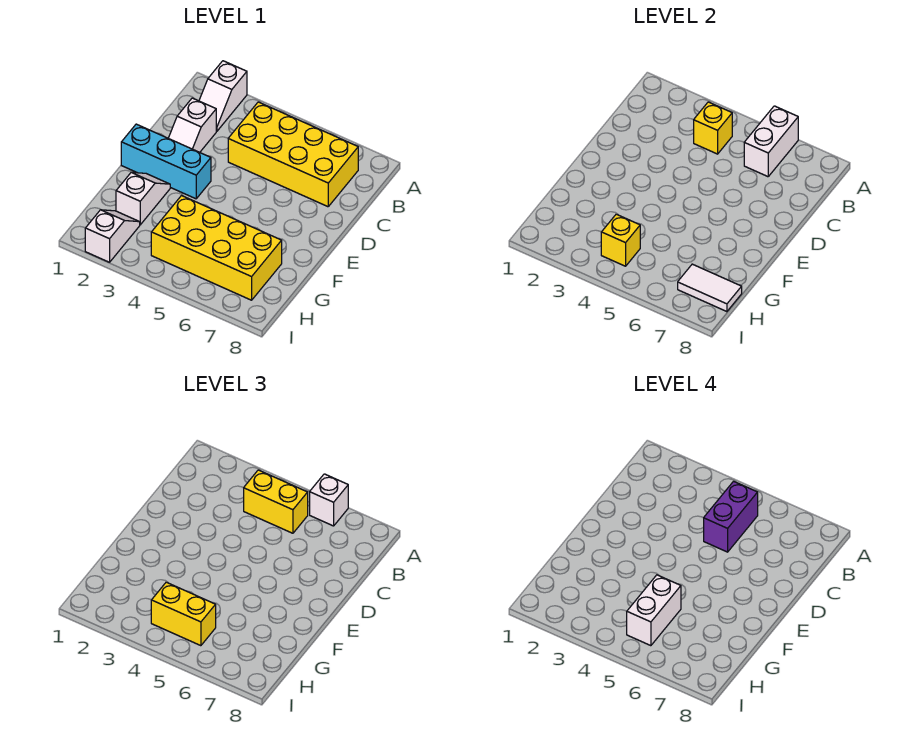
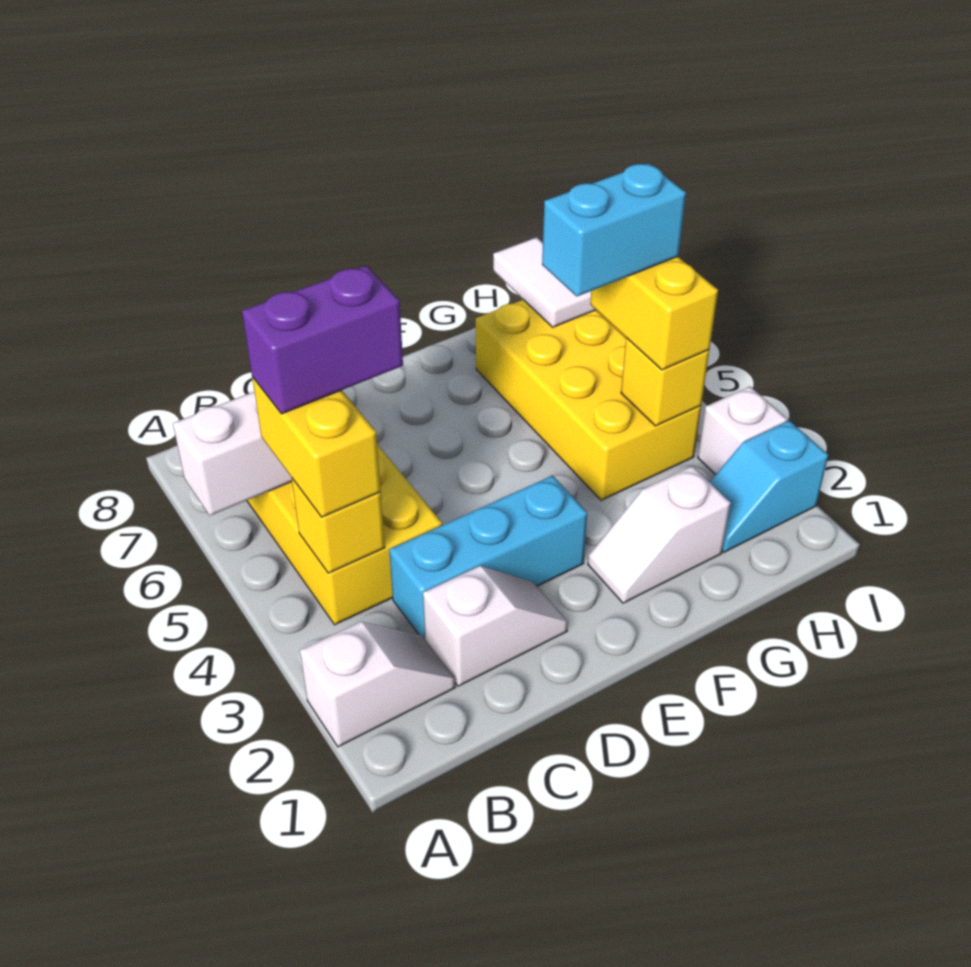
white brick A6 level 3 -> white brick I3 level 1
cyan brick E1:E3 level 1 -> cyan brick C3:E3 level 1
white brick G5:H5 level 4 -> cyan brick G5:H5 level 4
white slope H2:I2 level 1 top I -> cyan slope H2:I2 level 1 top I

